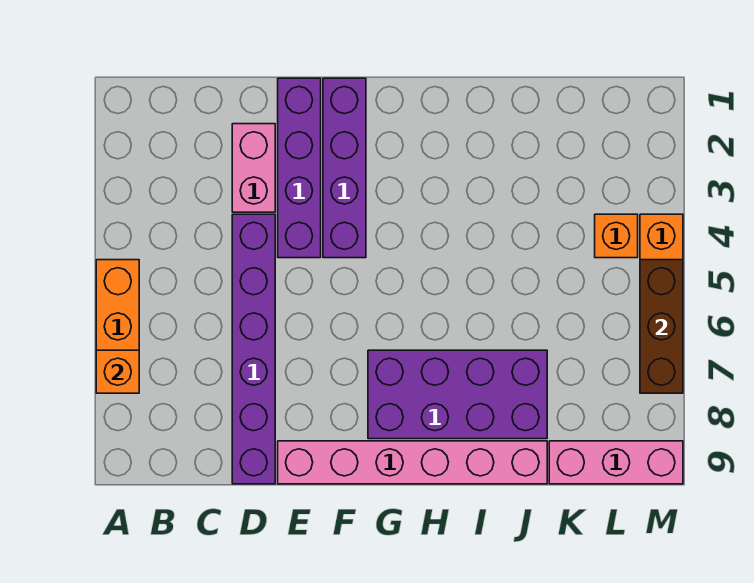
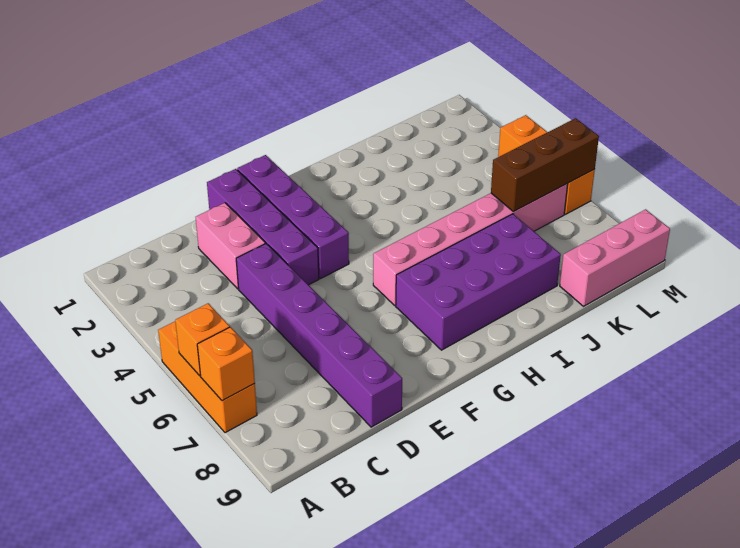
pink brick E9:J9 level 1 -> pink brick G6:L6 level 1
orange brick L4 level 1 -> orange brick A6 level 2
brown brick M5:M7 level 2 -> brown brick K6:M6 level 2

